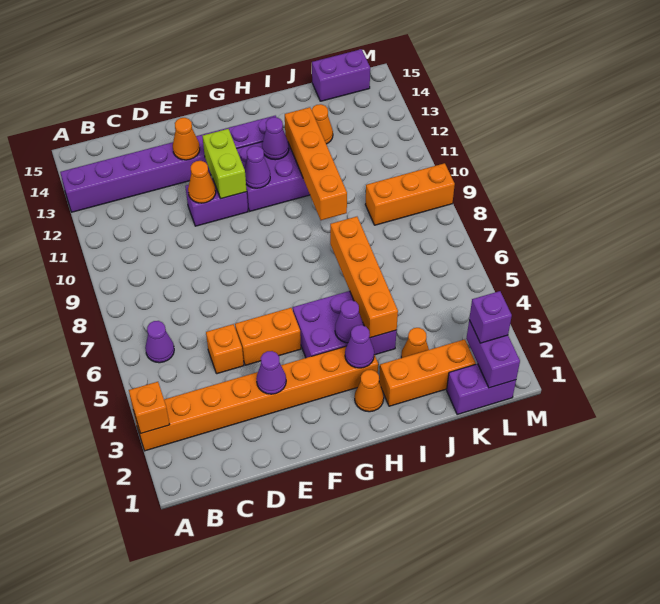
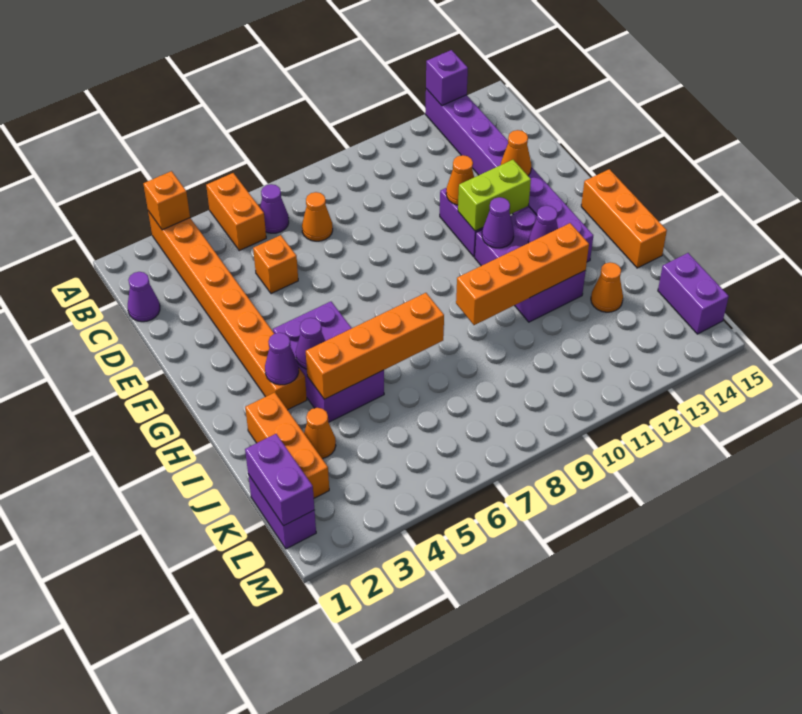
purple cone E3 level 2 -> purple cone C1 level 1
orange brick E5:F5 level 1 -> orange brick A5:B5 level 1
orange cone H2 level 1 -> orange cone C7 level 1
orange brick K9:M9 level 1 -> orange brick G15:I15 level 1
purple brick L1:L2 level 2 -> purple brick K1:L1 level 2
purple brick L2 level 3 -> purple brick A13 level 2

